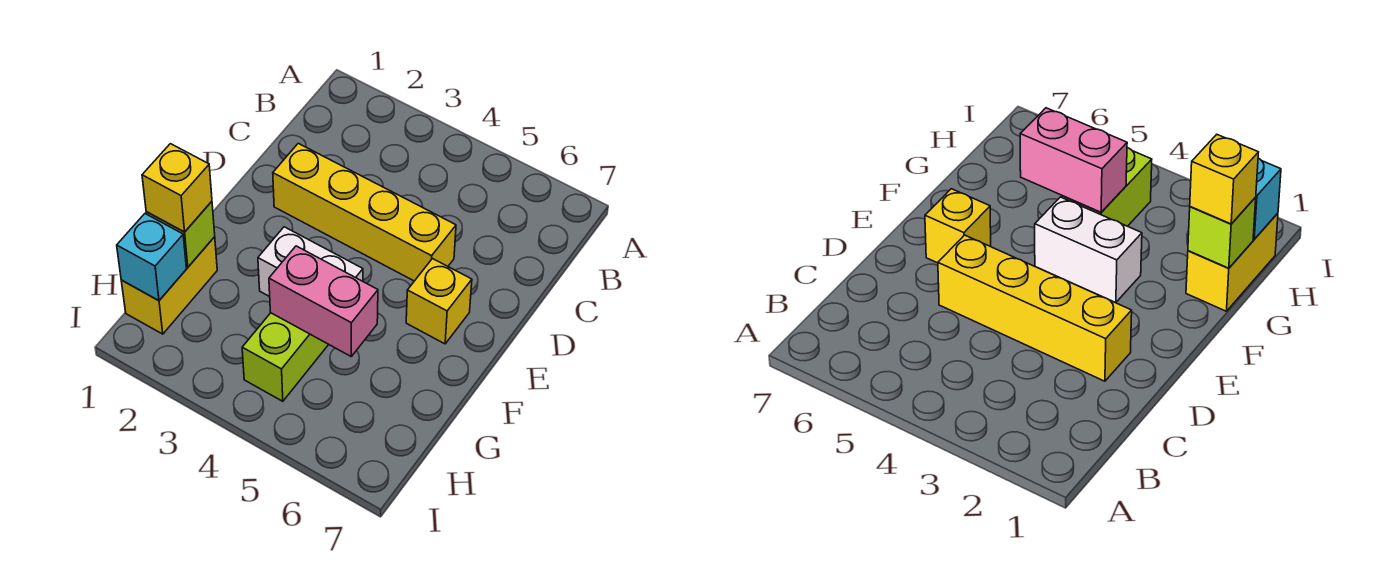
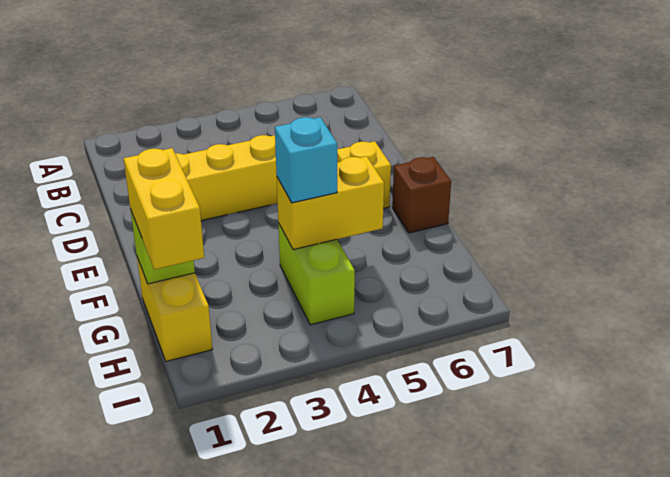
white brick F3:F4 level 1 -> none
none -> brown brick F7 level 1
yellow brick G1 level 3 -> yellow brick G1:H1 level 3
pink brick G4:G5 level 2 -> yellow brick G4:G5 level 2
cyan brick H1 level 2 -> cyan brick G4 level 3

